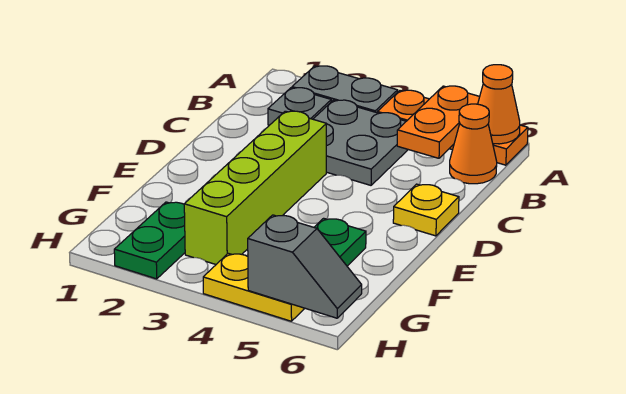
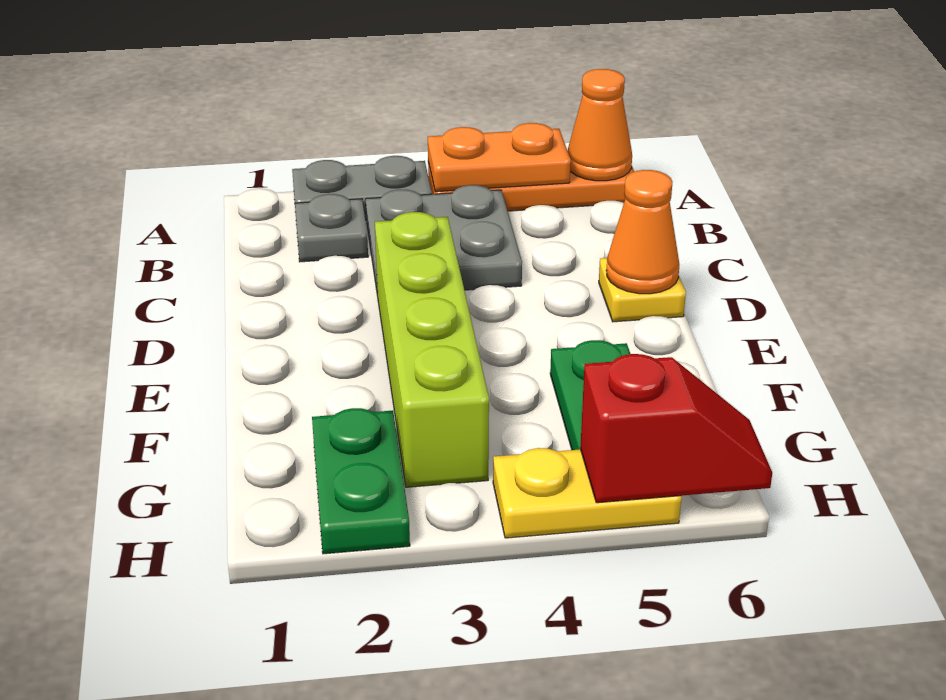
orange plate A5:B5 level 2 -> orange plate A4:A5 level 2
orange cone B6 level 1 -> orange cone D6 level 2
grey slope H5:H6 level 2 top 5 -> red slope H5:H6 level 2 top 5

